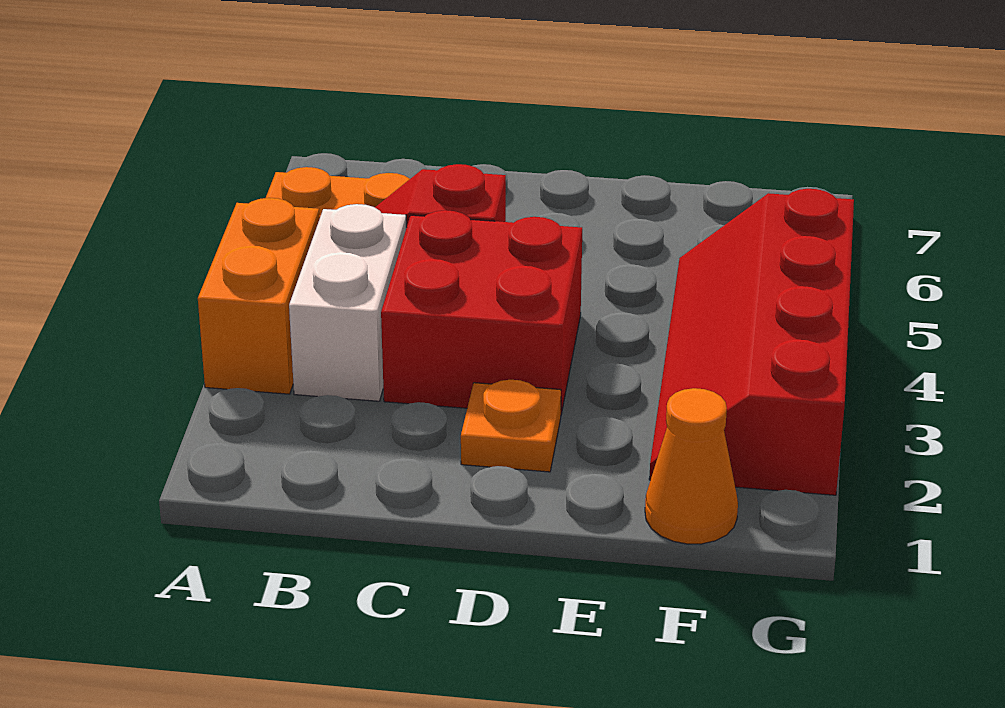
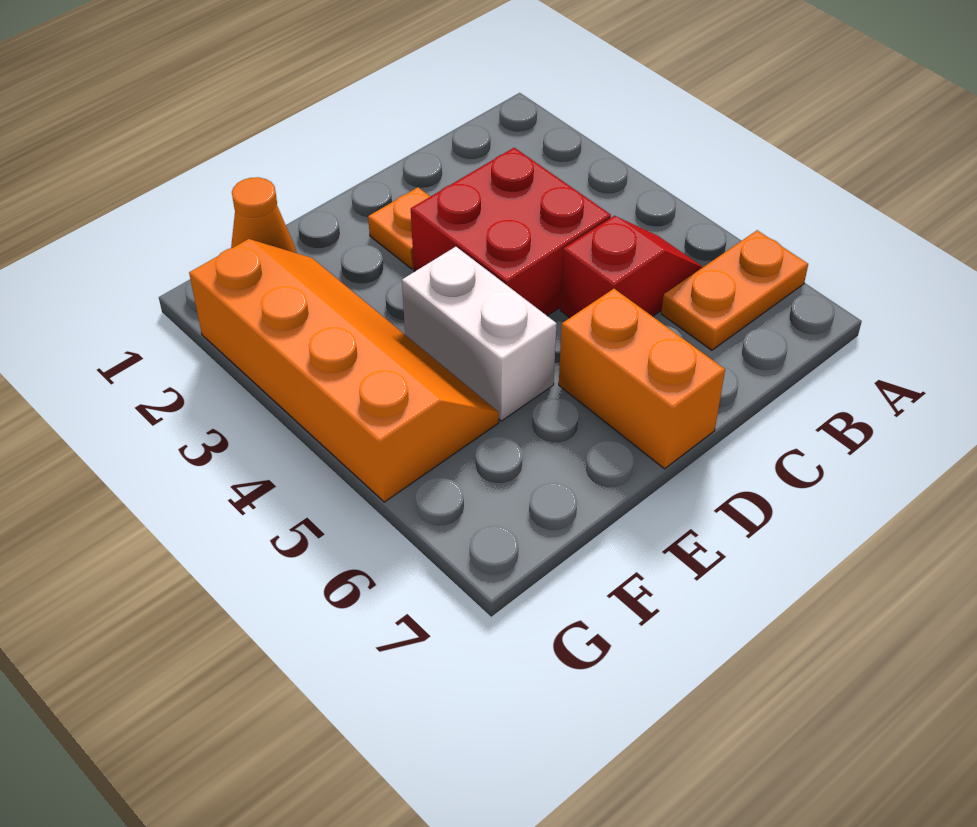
orange brick A3:A4 level 1 -> orange brick D6:D7 level 1
white brick B3:B4 level 1 -> white brick E4:E5 level 1
red slope F2:G5 level 1 top G -> orange slope F2:G5 level 1 top G

